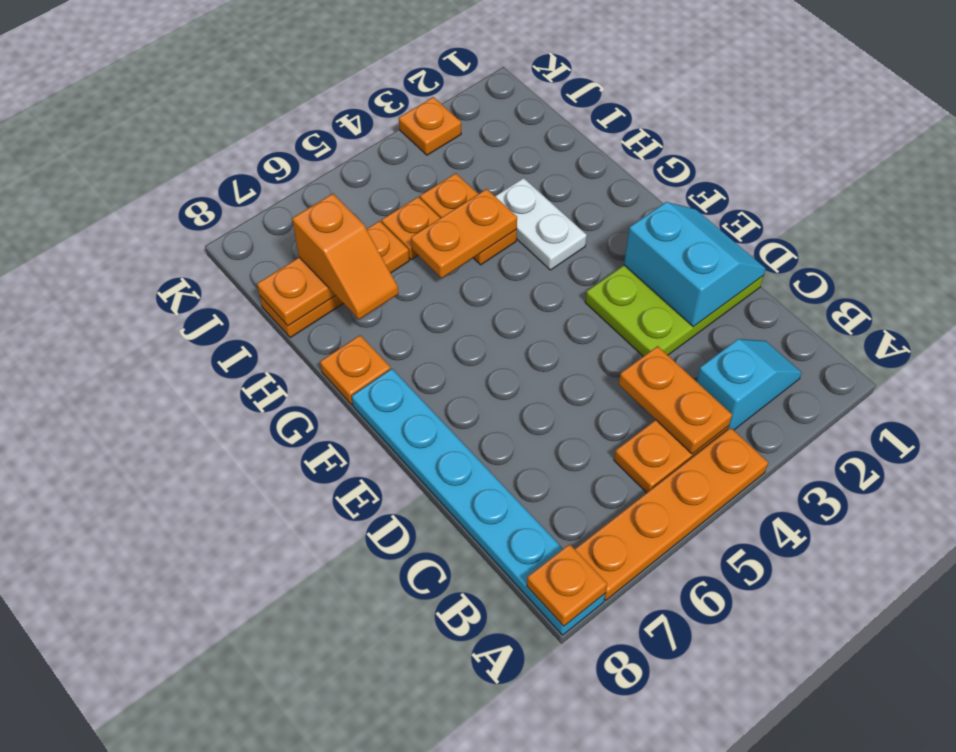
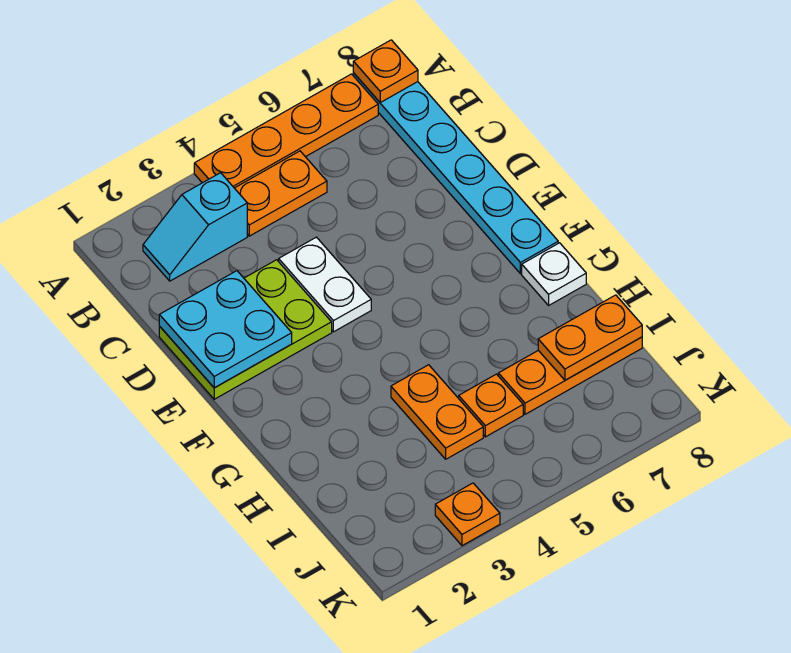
orange plate B4:C4 level 2 -> none
cyan slope D1:E2 level 2 top 2 -> cyan plate D1:E2 level 2
white plate G3:H3 level 1 -> white plate D4:E4 level 1
orange plate G8 level 1 -> white plate G8 level 1
orange plate H4:H5 level 2 -> none
orange slope H7:I7 level 3 top I -> none

